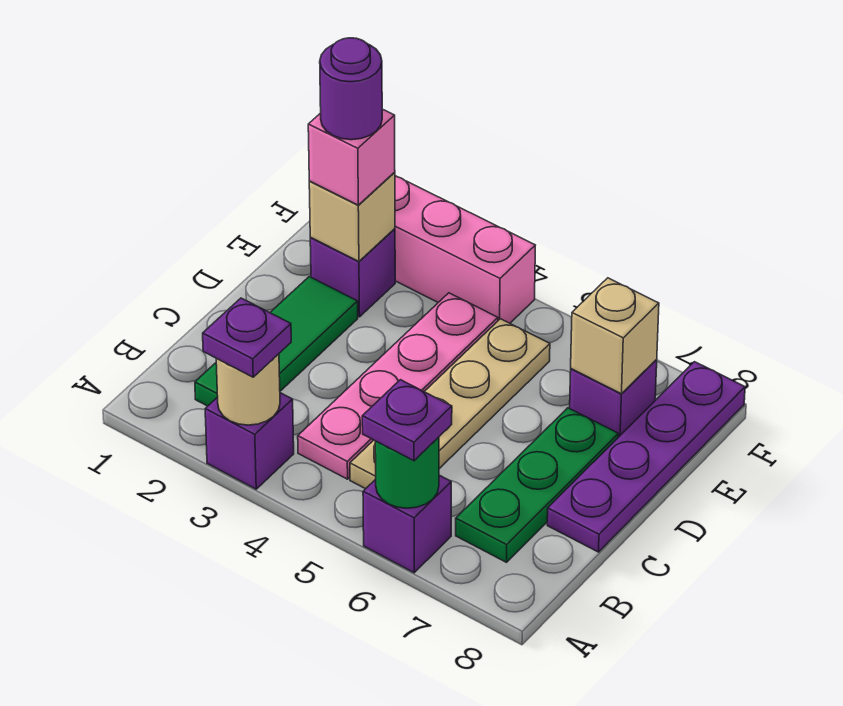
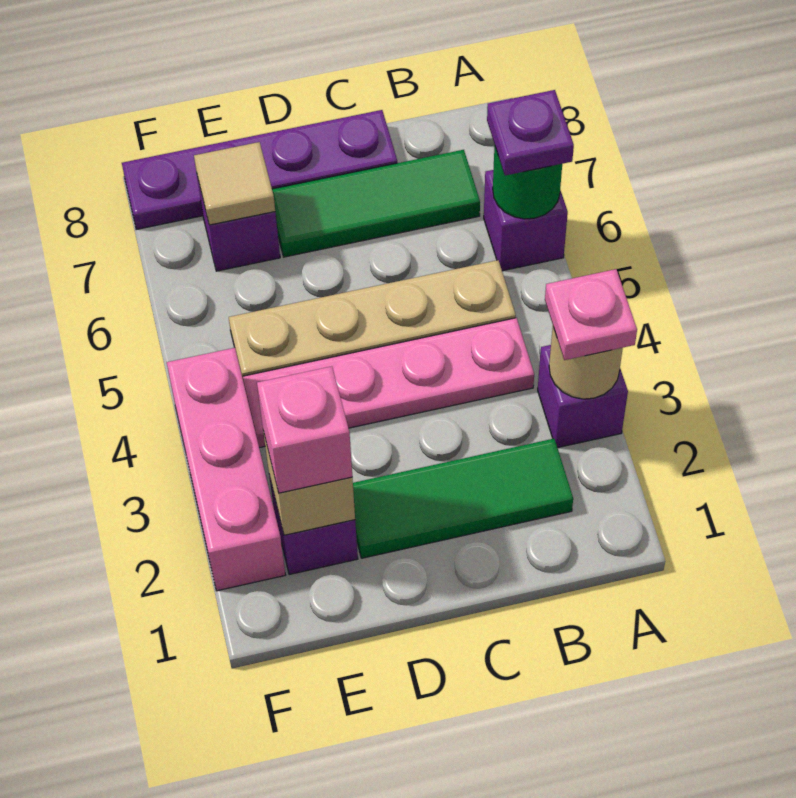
purple plate A3 level 3 -> pink plate A3 level 3
green plate B7:D7 level 1 -> green tile B7:D7 level 1
purple round brick E2 level 4 -> none
tan brick E7 level 2 -> tan tile E7 level 2

